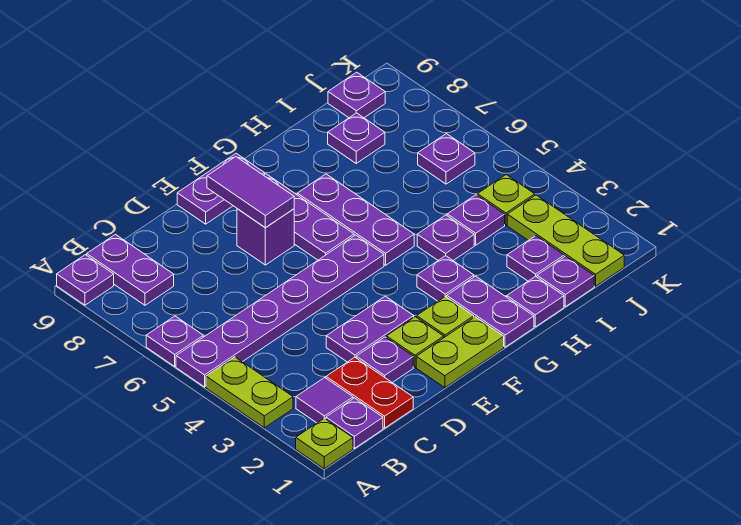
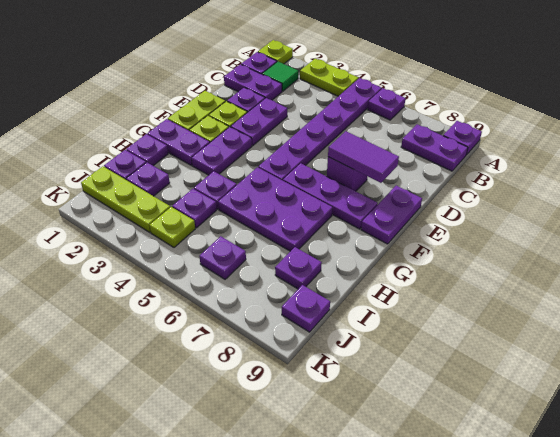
purple tile B2 level 1 -> green tile B2 level 1
red plate C1:C2 level 1 -> purple plate C1:C2 level 1
purple plate G3 level 1 -> purple plate F3:G3 level 1
purple plate G5:G7 level 1 -> purple plate G5:H7 level 1

